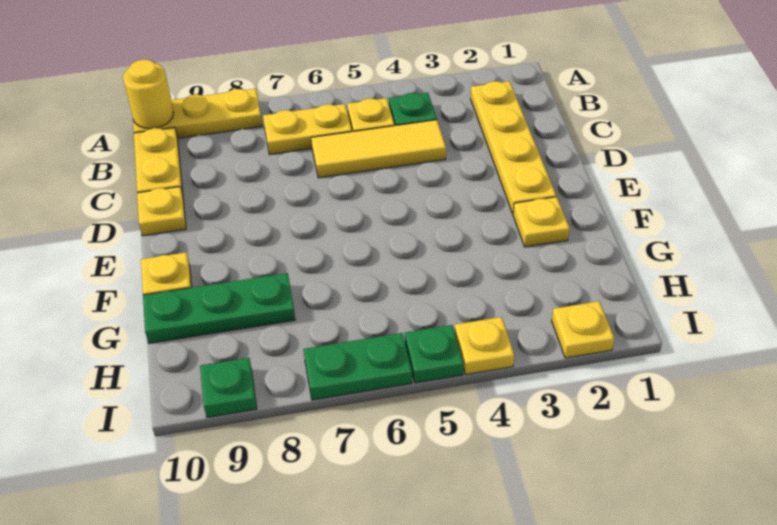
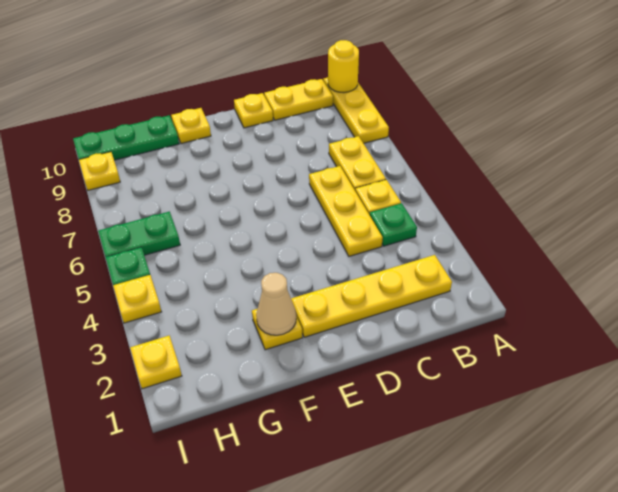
yellow tile C4:C6 level 1 -> yellow plate C4:C6 level 1
none -> tan cone F2 level 2
green plate G8:G10 level 1 -> green plate G10:I10 level 1
green plate I6:I7 level 1 -> green plate H6:I6 level 1
green plate I9 level 1 -> yellow plate I9 level 1

